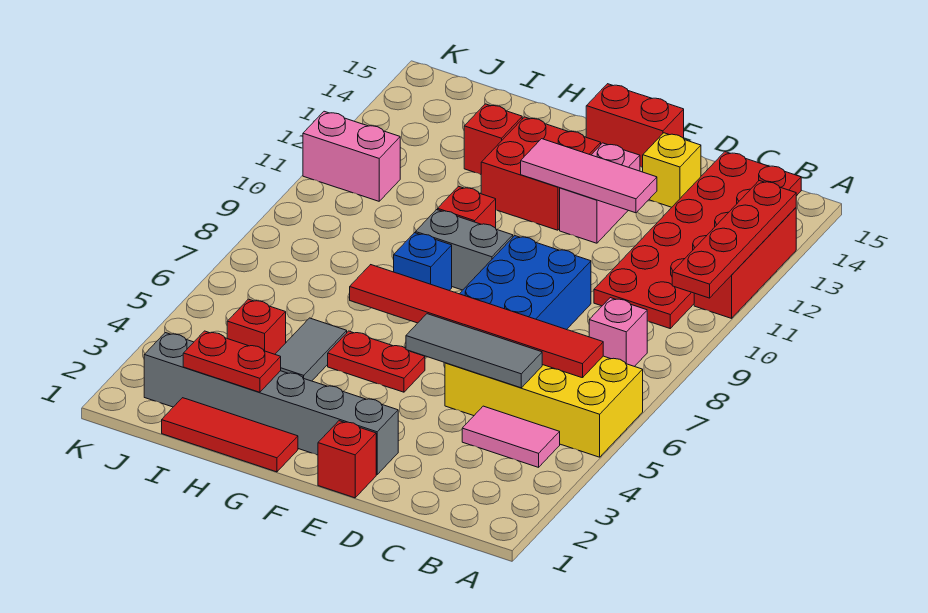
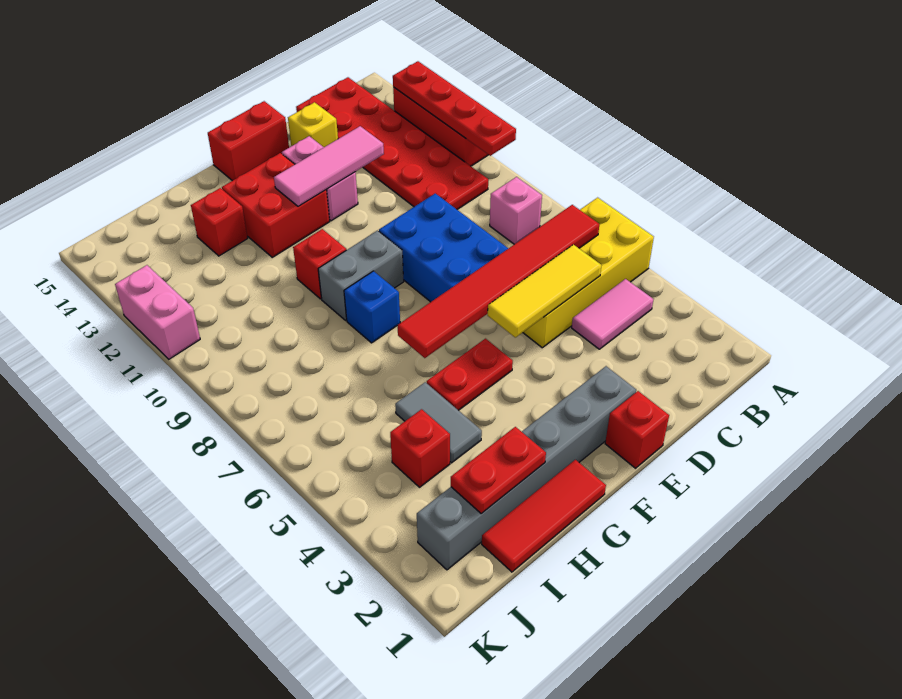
grey tile C5:E5 level 2 -> yellow tile C5:E5 level 2
pink brick J11:K11 level 1 -> pink brick K11:K12 level 1

